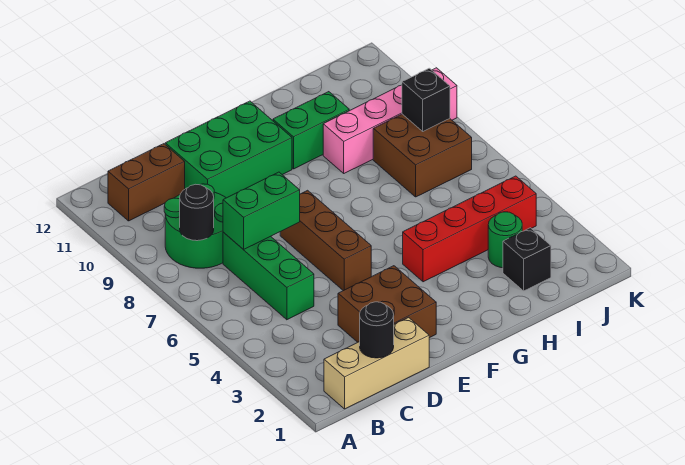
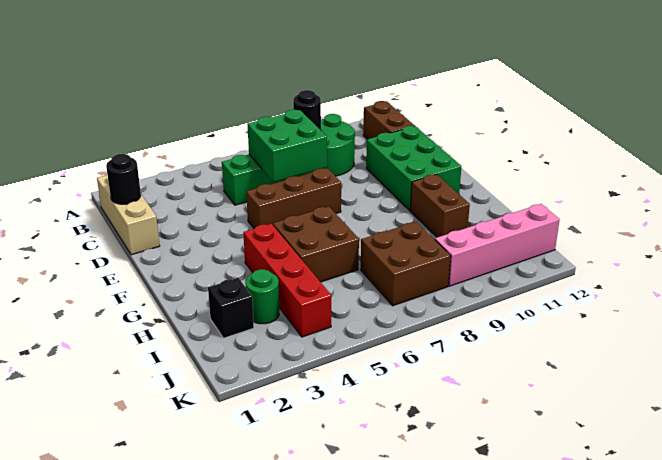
green brick C7:D7 level 2 -> green brick C6:D7 level 2
brown brick D2:E3 level 1 -> brown brick G5:H6 level 1
green brick G10:H10 level 1 -> brown brick G10:H10 level 1
pink brick H9:K9 level 1 -> pink brick J9:J12 level 1
black brick J8 level 2 -> none

